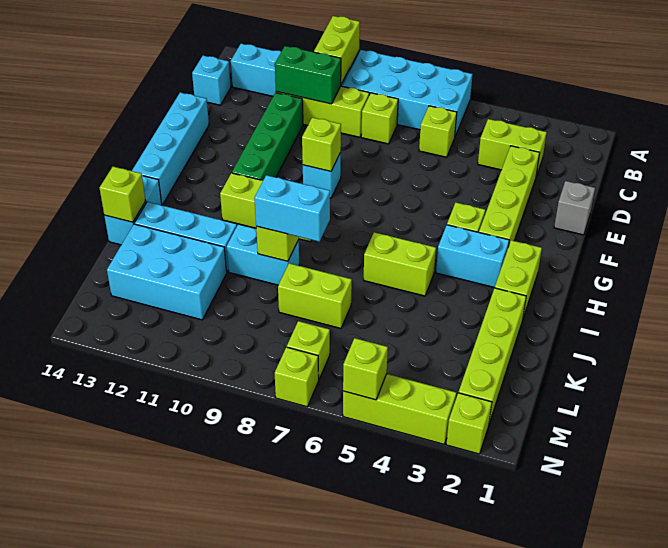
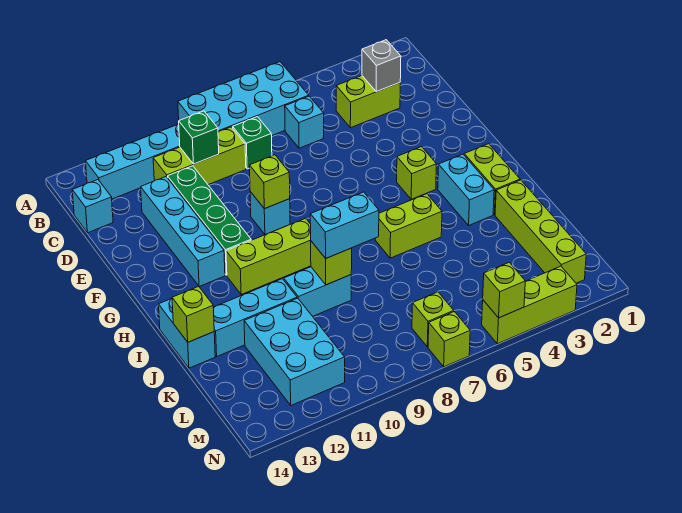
lime brick A10:B10 level 2 -> none
lime brick C6 level 1 -> cyan brick C6 level 1
lime brick C8 level 1 -> green brick C8 level 1
green brick C10:C11 level 2 -> green brick C10 level 2
lime brick D3:G3 level 1 -> none
grey brick E1 level 1 -> grey brick C3 level 2
cyan brick E14:H14 level 1 -> cyan brick D12:G12 level 1
cyan brick H3:H4 level 1 -> cyan brick H3:I3 level 1
lime brick K7:K8 level 1 -> none
cyan brick K11:L13 level 1 -> cyan brick K11:M12 level 1
lime brick N2 level 1 -> none

